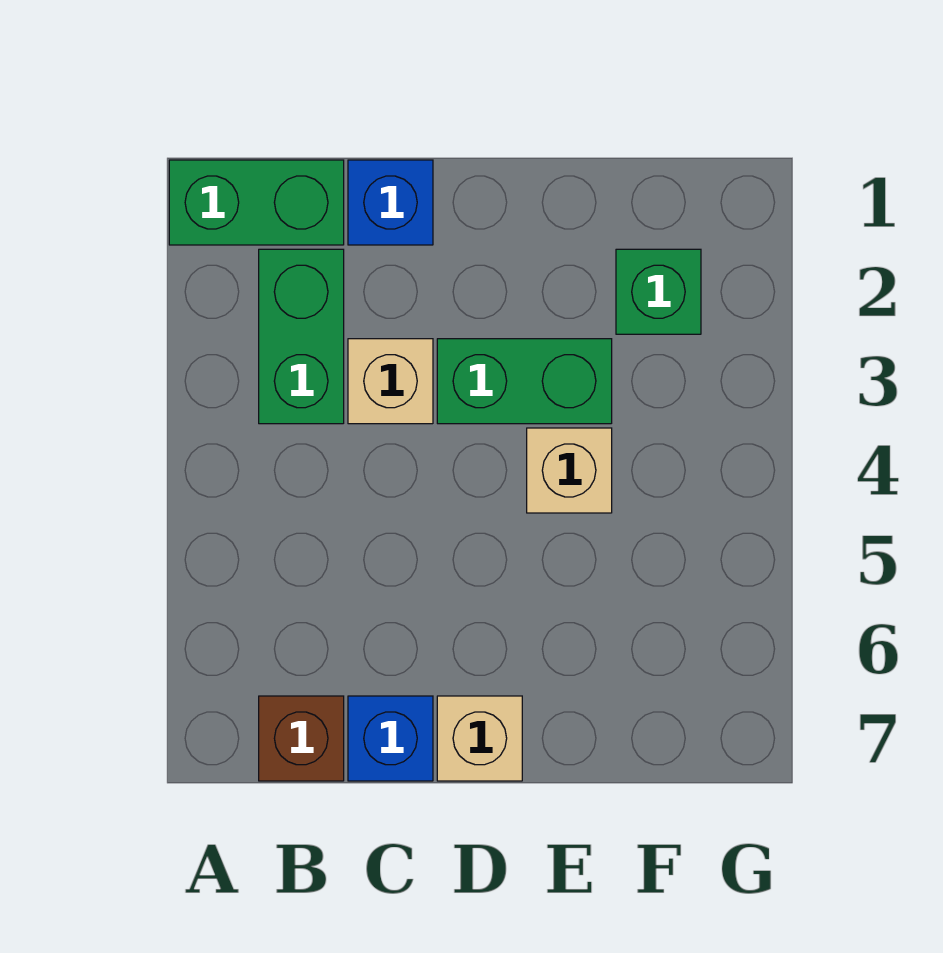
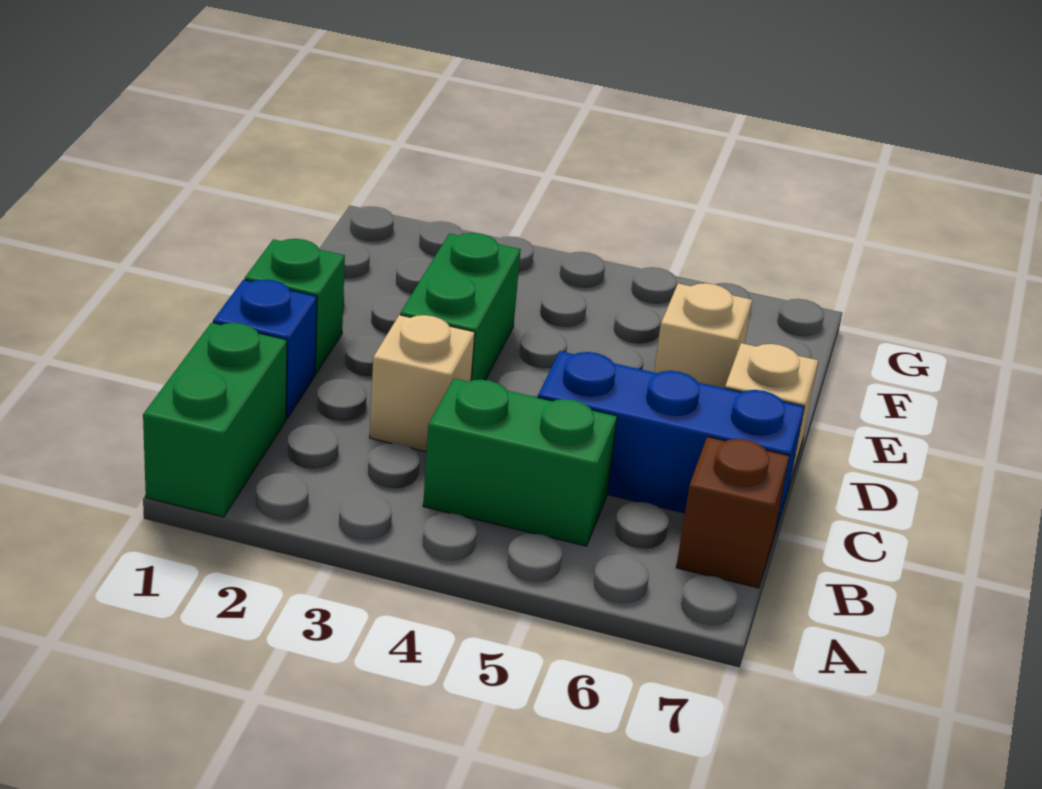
green brick B2:B3 level 1 -> green brick B4:B5 level 1
blue brick C7 level 1 -> blue brick C5:C7 level 1
tan brick E4 level 1 -> tan brick E6 level 1
green brick F2 level 1 -> green brick D1 level 1

